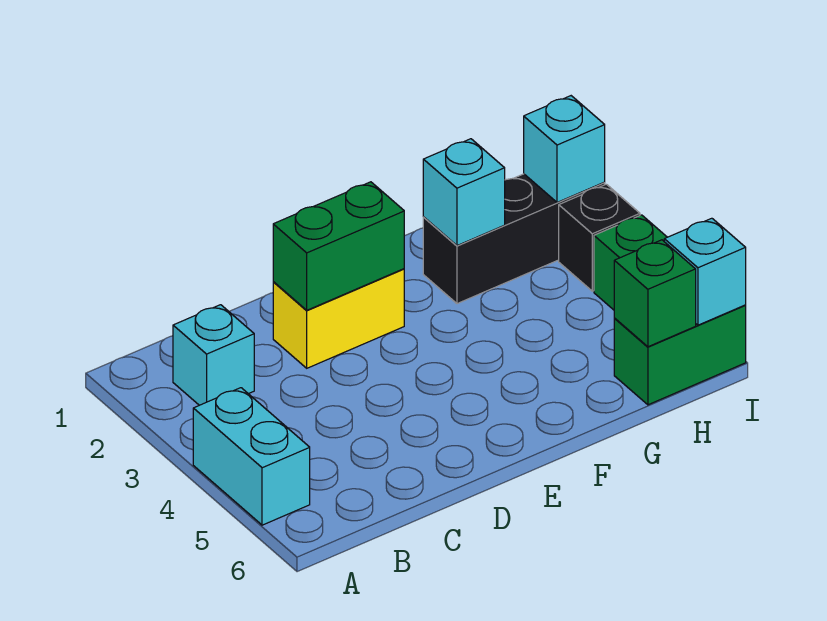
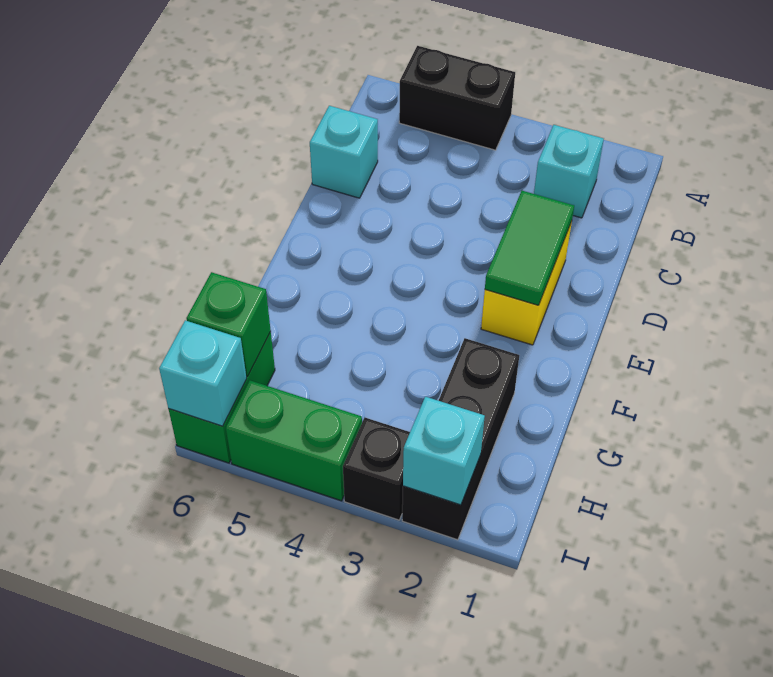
cyan brick A4:A5 level 1 -> black brick A4:A5 level 1
green brick D2:E2 level 2 -> green tile D2:E2 level 2
cyan brick G2 level 2 -> cyan brick C6 level 1

